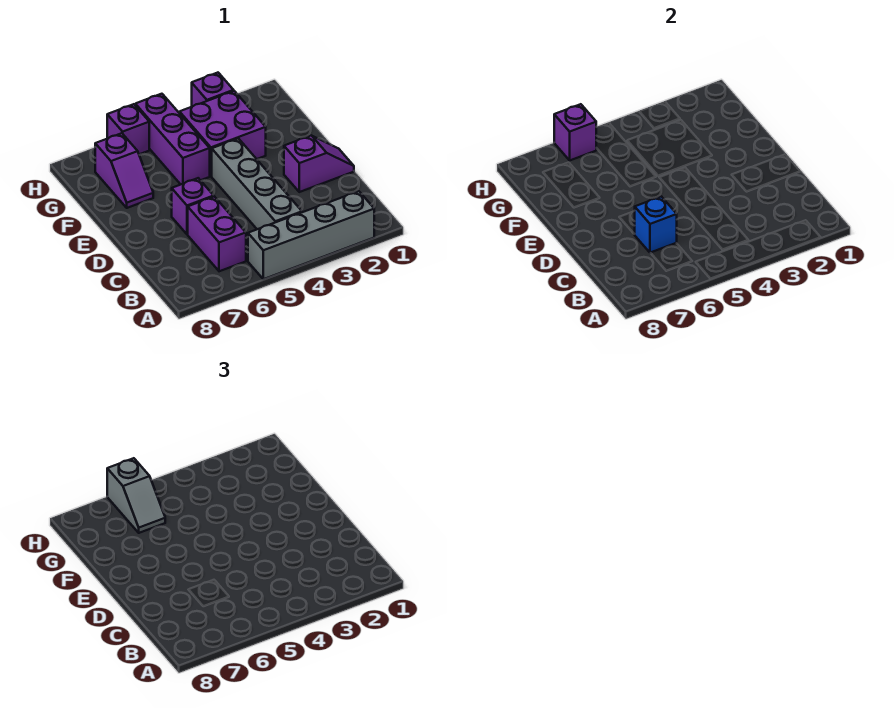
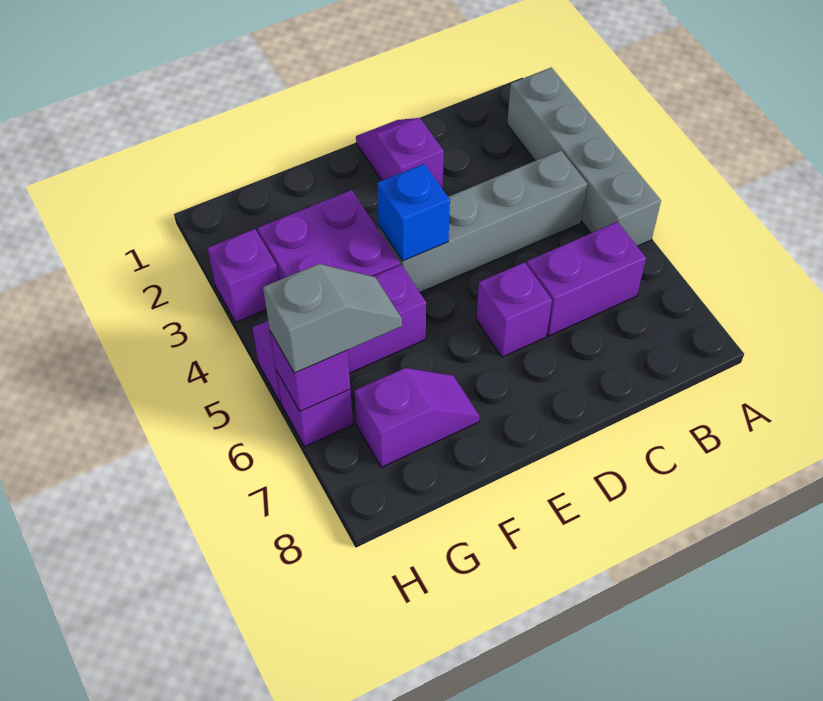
blue brick C6 level 2 -> blue brick E4 level 2

